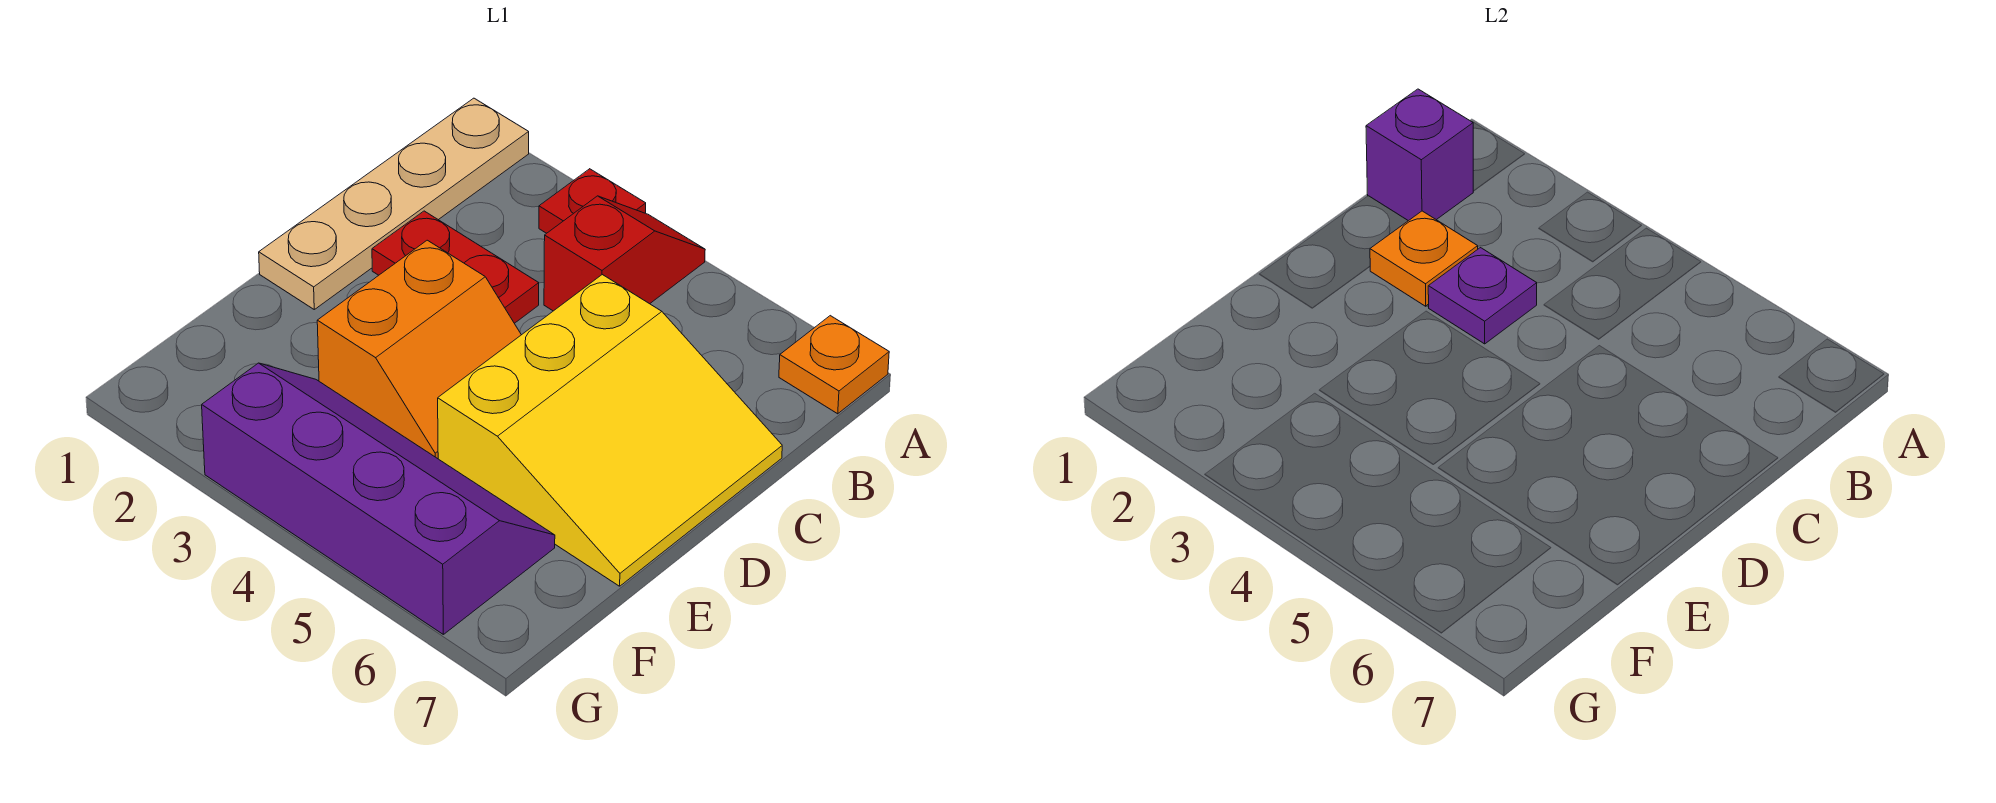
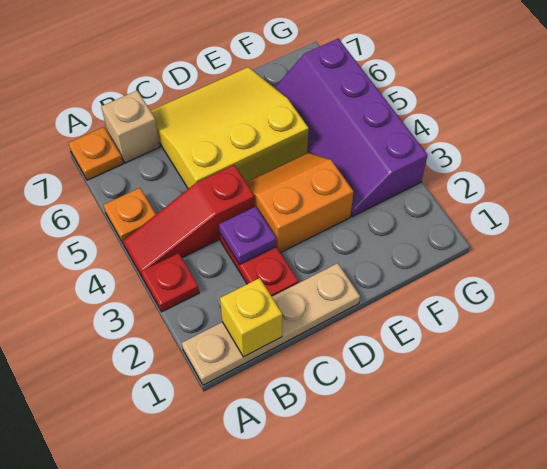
red slope A4:B4 level 1 top B -> red slope A4:C4 level 1 top C
purple brick B1 level 2 -> yellow brick B1 level 2
none -> tan brick B7 level 1
orange plate C2 level 2 -> orange plate A5 level 1

